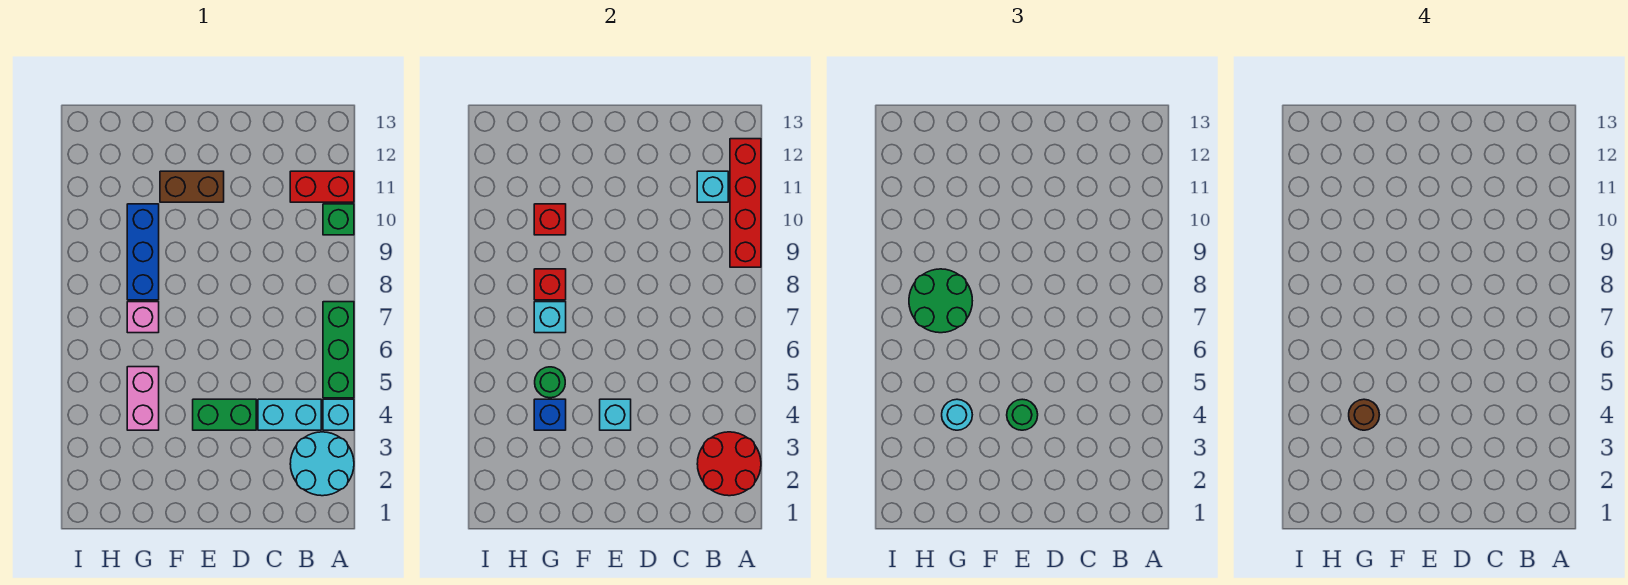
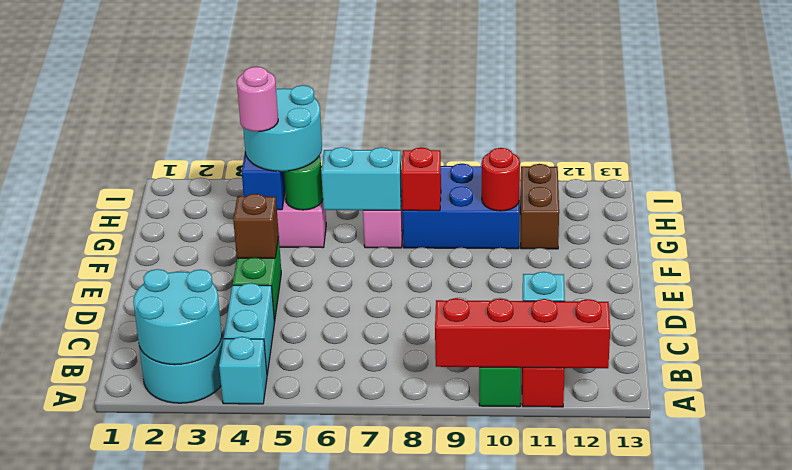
red round brick A2:B3 level 2 -> cyan round brick A2:B3 level 2
green brick A5:A7 level 1 -> none
cyan brick E4 level 2 -> brown brick E4 level 2
green round brick E4 level 3 -> none
brown brick E11:F11 level 1 -> brown brick G11:H11 level 1
cyan round brick G4 level 3 -> cyan round brick G4:H5 level 3
brown round brick G4 level 4 -> pink round brick G4 level 4
cyan brick G7 level 2 -> cyan brick G6:G7 level 2
green round brick G7:H8 level 3 -> none
blue brick G8:G10 level 1 -> blue brick G8:H10 level 1
red brick G10 level 2 -> red round brick G10 level 2

